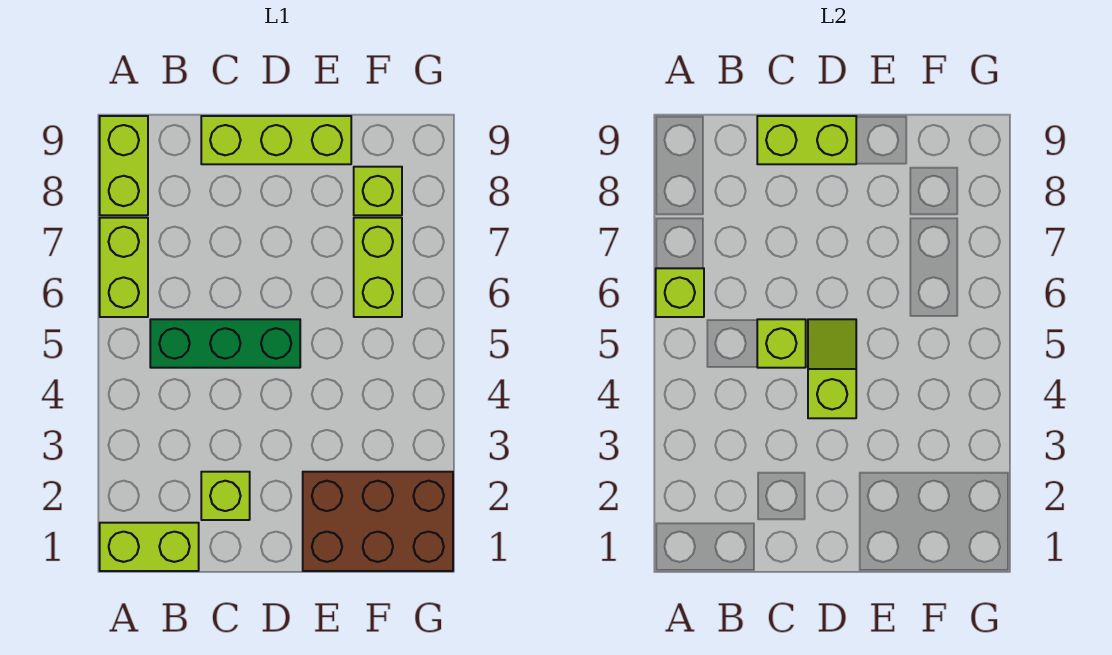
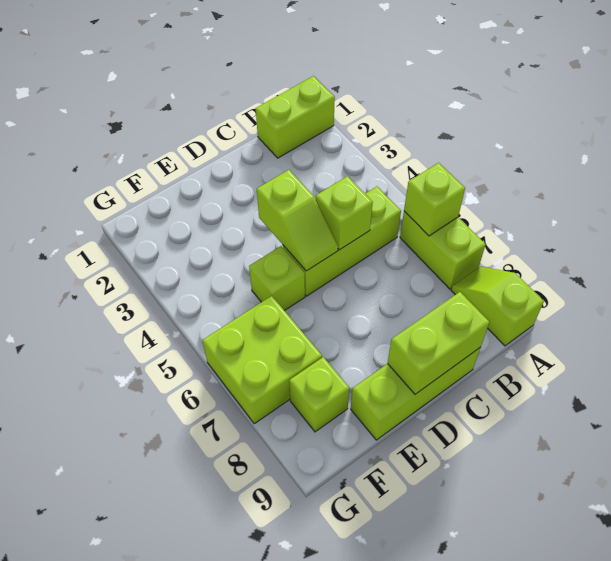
lime brick A8:A9 level 1 -> lime slope A8:A9 level 1 top 9
green brick B5:D5 level 1 -> lime brick B5:D5 level 1
lime brick C2 level 1 -> lime brick E5 level 1
brown brick E1:G2 level 1 -> none
lime brick F6:F7 level 1 -> lime brick F6:G7 level 1

